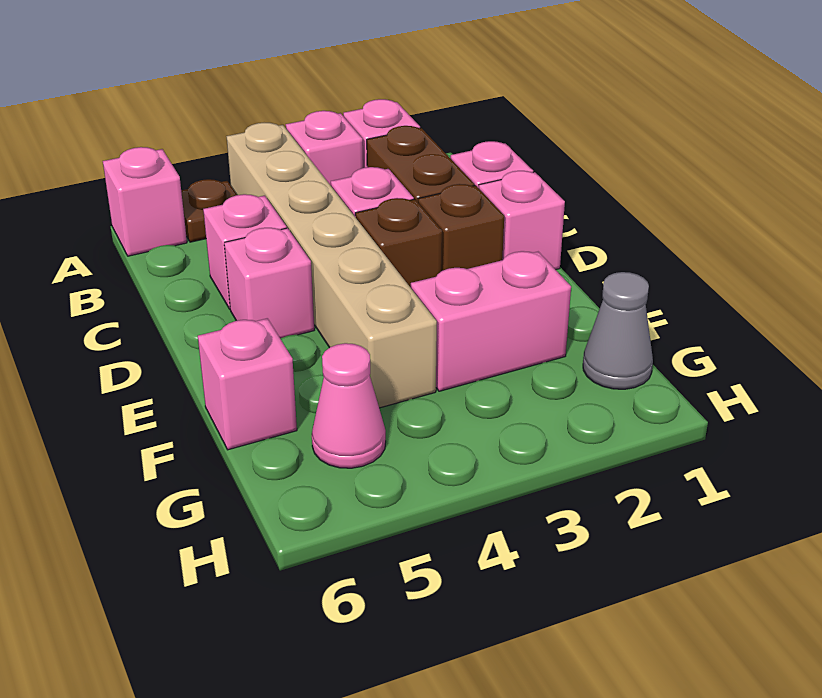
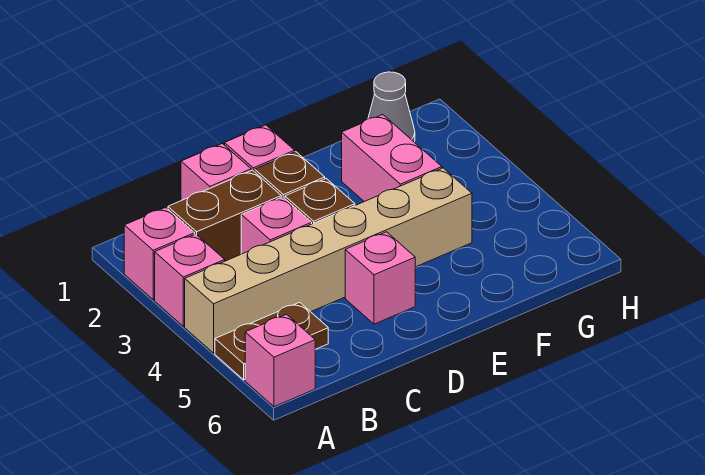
brown plate A5 level 1 -> brown plate A5:B5 level 1
pink brick C5 level 1 -> none
pink brick F6 level 1 -> none
pink cone G5 level 1 -> none

